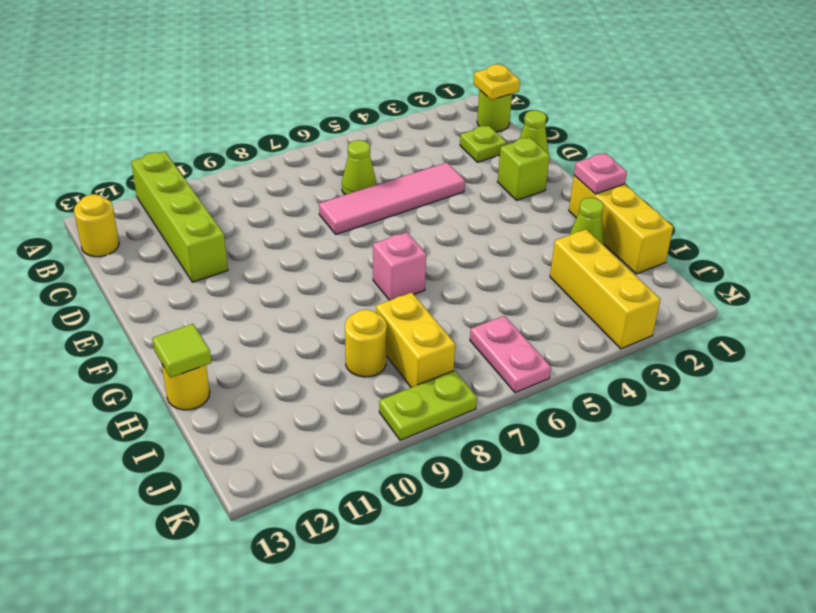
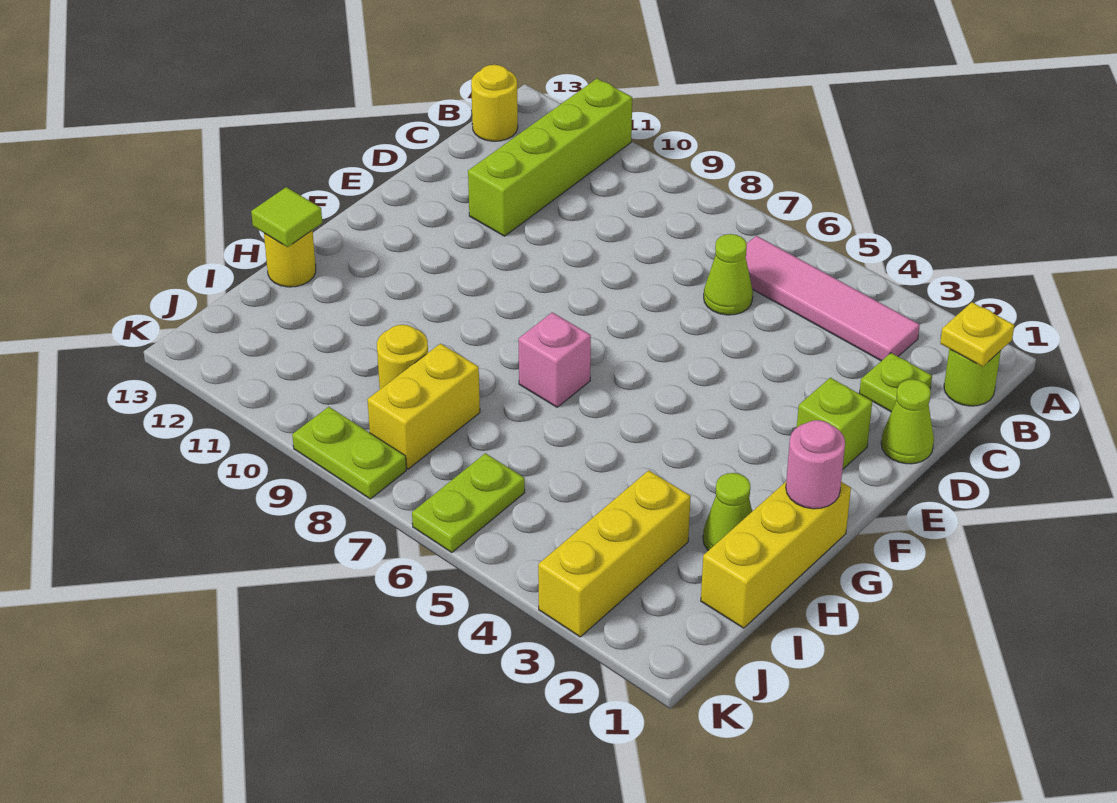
pink tile D4:D7 level 1 -> pink tile B3:B6 level 1
pink plate G1 level 2 -> pink round brick G1 level 2
pink plate J6:K6 level 1 -> lime plate J6:K6 level 1

